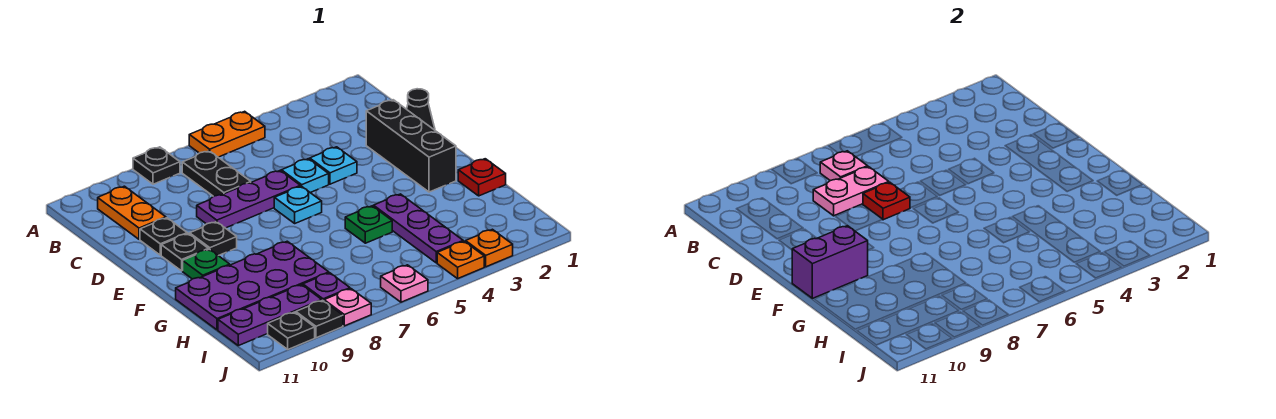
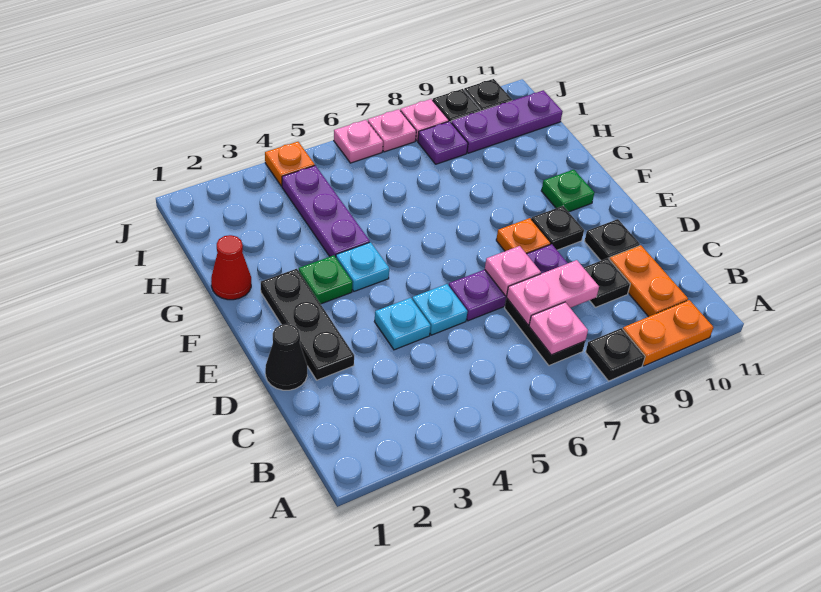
orange plate A5:A6 level 1 -> orange plate A9:A10 level 1
black brick D2:F2 level 1 -> black plate D2:F2 level 1
red plate D7 level 2 -> pink plate D7 level 2
cyan plate E6 level 1 -> cyan plate F4 level 1
black plate E10 level 1 -> black plate C9 level 1
purple brick F10:F11 level 2 -> none
red plate G1 level 1 -> red cone G1 level 1
green plate G5 level 1 -> green plate F3 level 1
purple plate G8:H11 level 1 -> none
orange plate J3 level 1 -> orange plate E8 level 1
none -> pink plate J7 level 1

